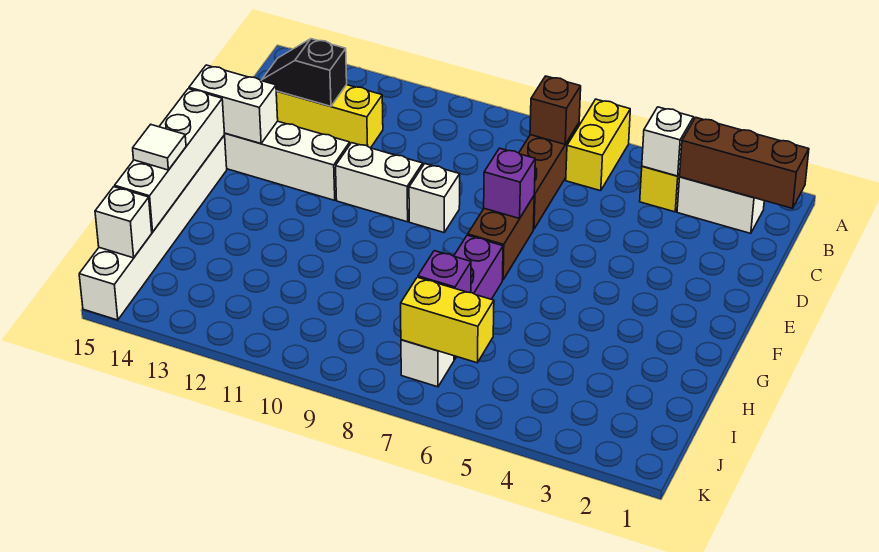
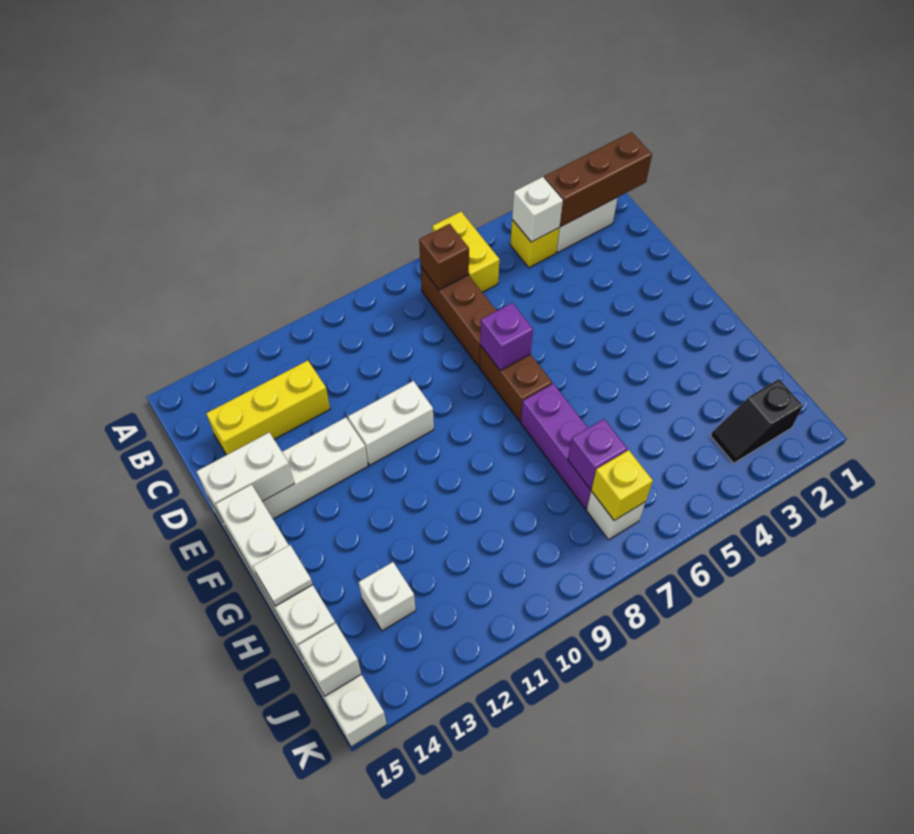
black slope C13:C14 level 2 top 13 -> black slope J2:J3 level 1 top 2
white brick E9 level 1 -> white brick I13 level 1
yellow brick J6:J7 level 2 -> yellow brick J7 level 2

